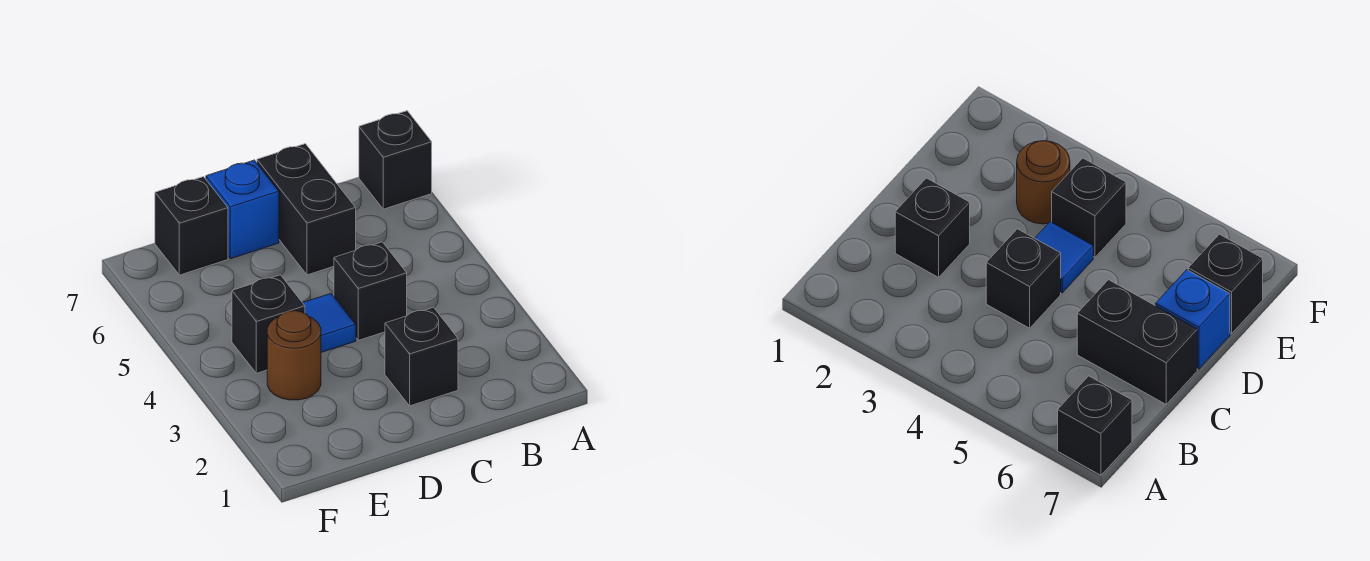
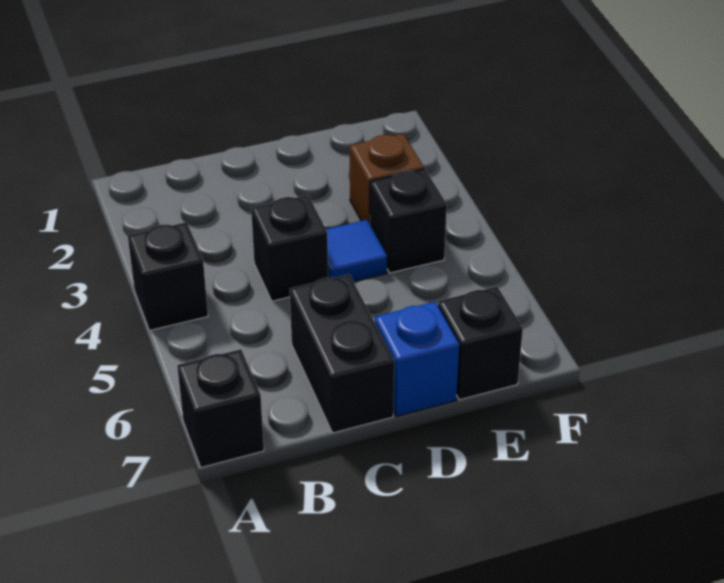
black brick C2 level 1 -> black brick A4 level 1
brown round brick E3 level 1 -> brown brick E3 level 1

